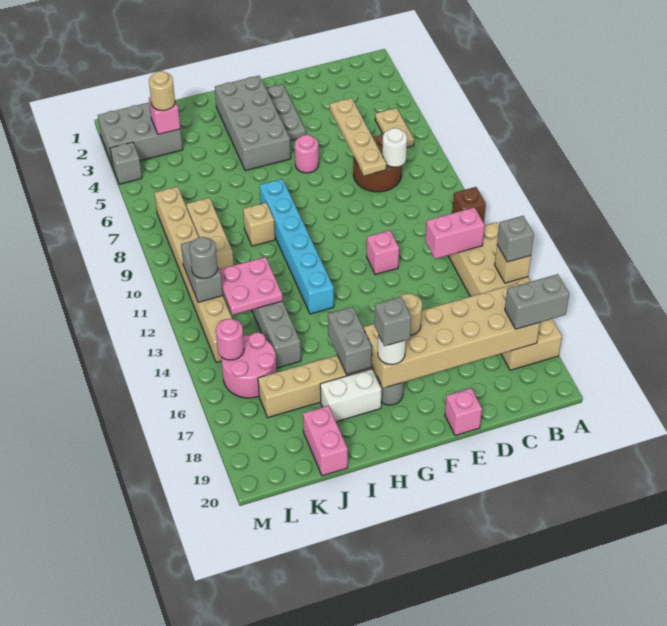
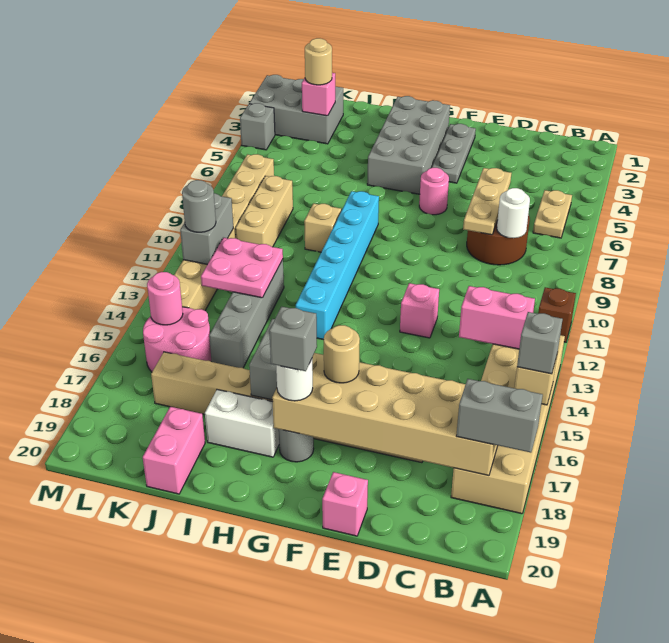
tan plate D5:D8 level 2 -> tan plate D6:D8 level 2

